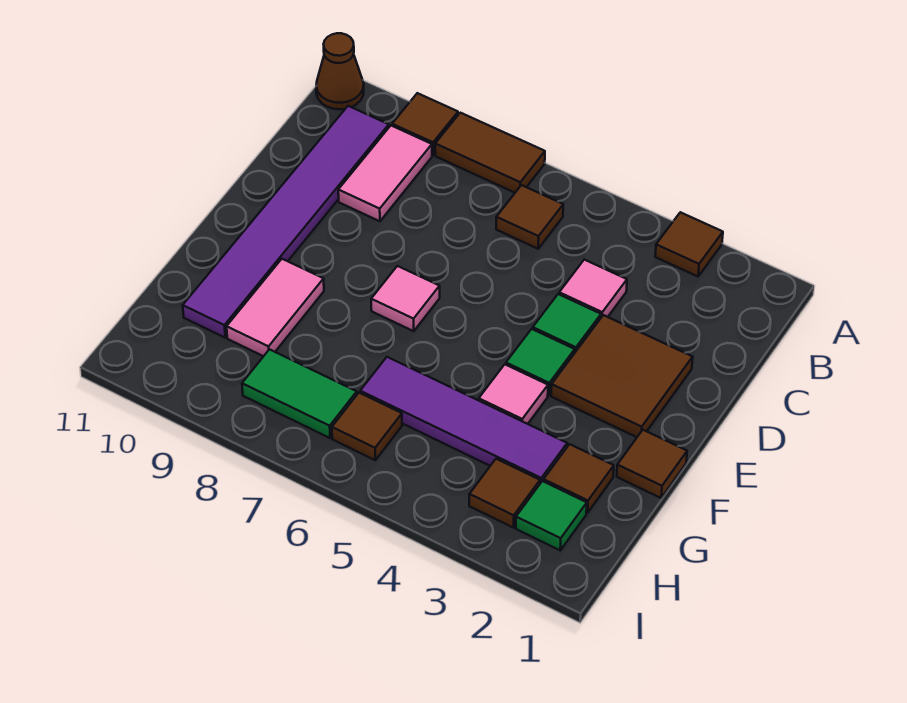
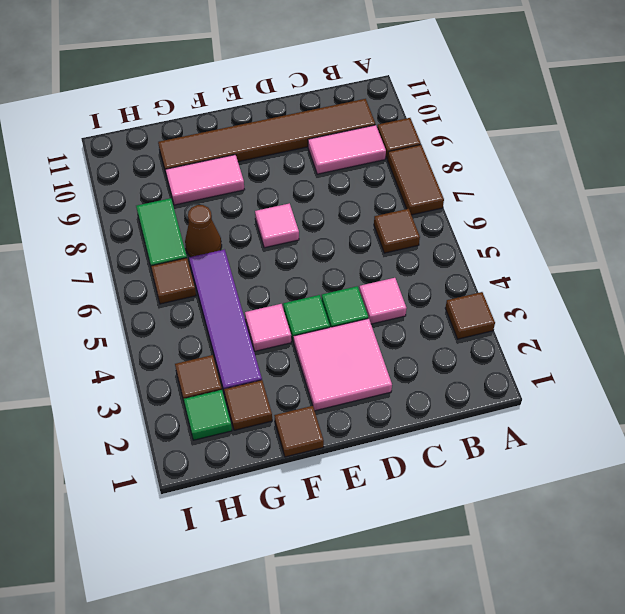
brown cone A11 level 1 -> brown cone G7 level 1
purple tile B10:G10 level 1 -> brown tile B10:G10 level 1
brown tile D2:E3 level 1 -> pink tile D2:E3 level 1

